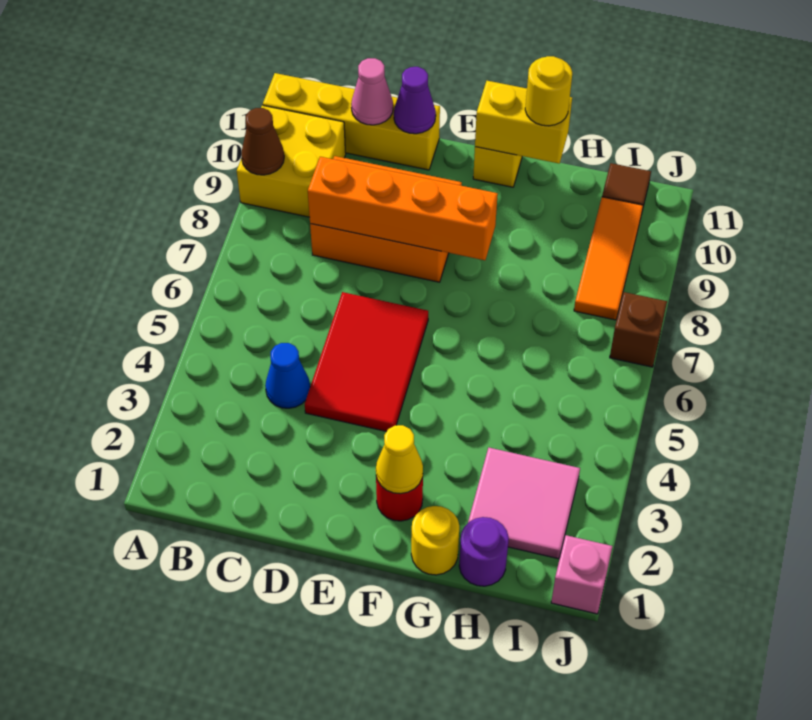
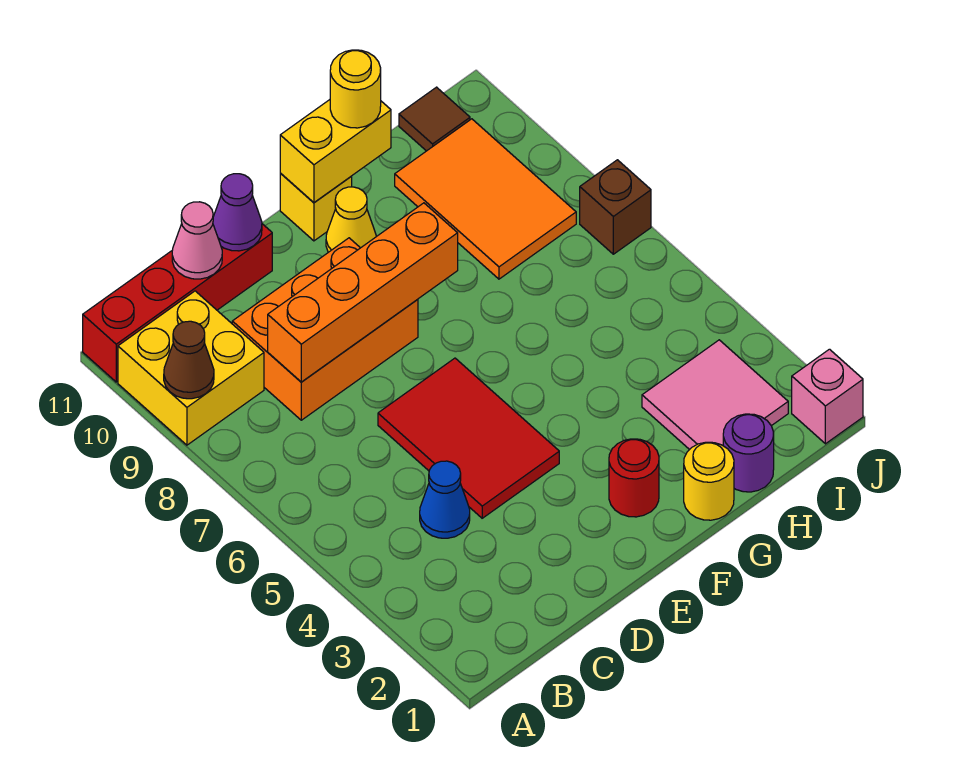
yellow brick A11:D11 level 1 -> red brick A11:D11 level 1
yellow cone F2 level 2 -> yellow cone F10 level 1
orange tile I8:I10 level 1 -> orange tile H8:I10 level 1

